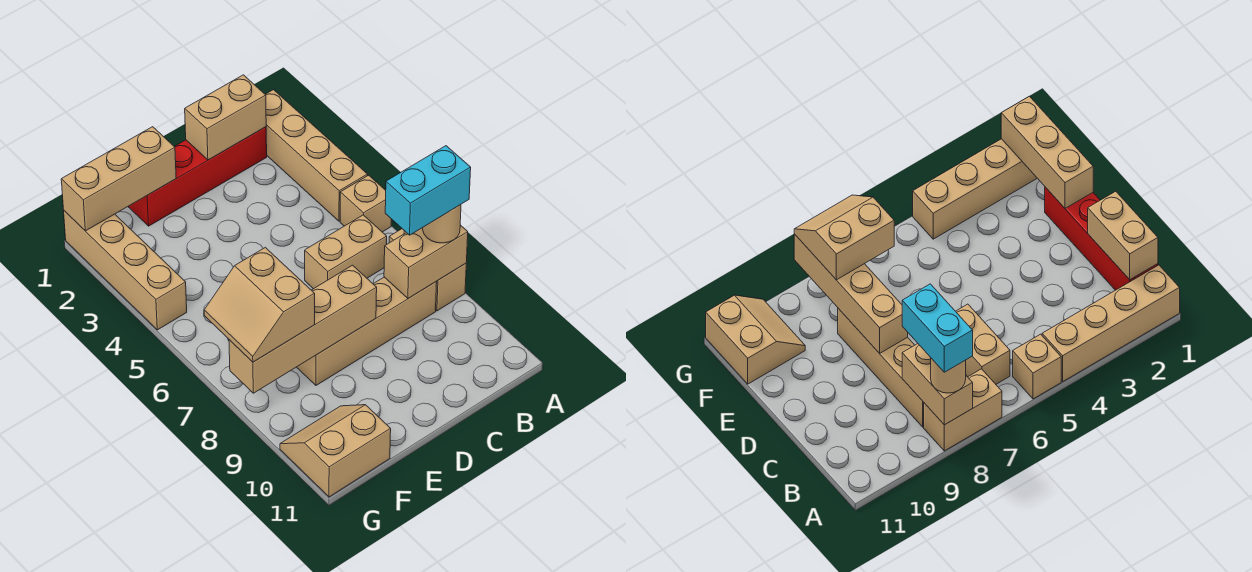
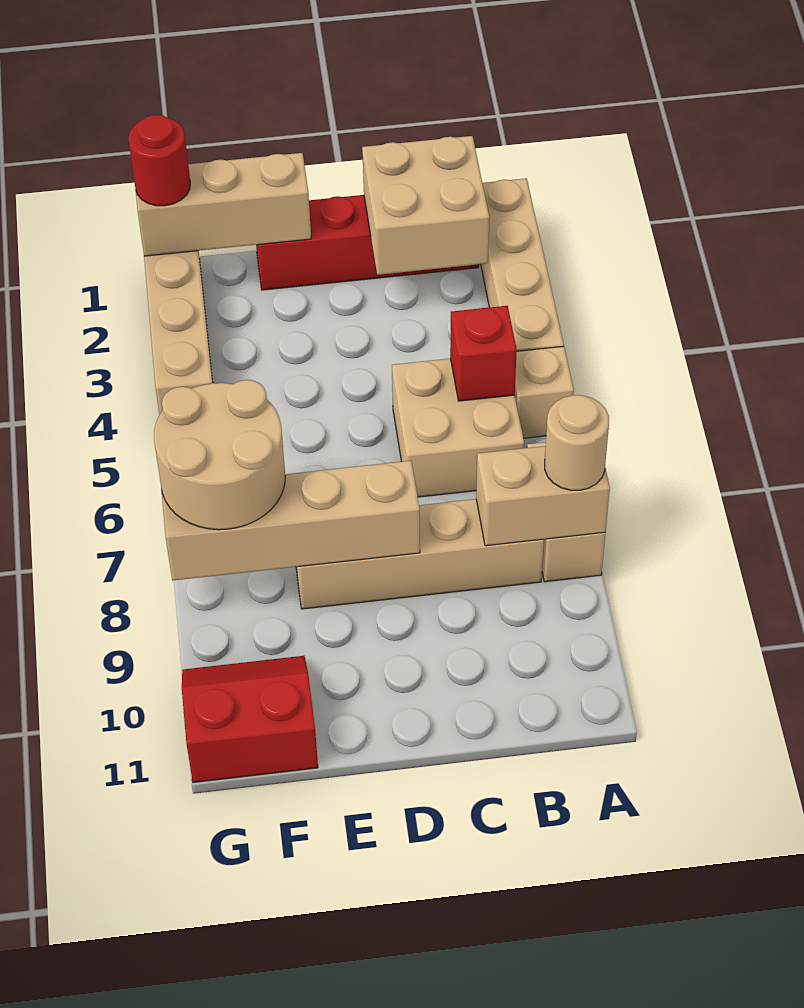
cyan brick A8:B8 level 4 -> none
tan brick B1:C1 level 2 -> tan brick B1:C2 level 2
none -> red brick B5 level 2
tan brick B6:C6 level 1 -> tan brick B5:C6 level 1
tan slope F7:G8 level 3 top F -> tan round brick F7:G8 level 3
tan slope F10:G11 level 1 top 11 -> red slope F10:G11 level 1 top 11
none -> red round brick G1 level 3

